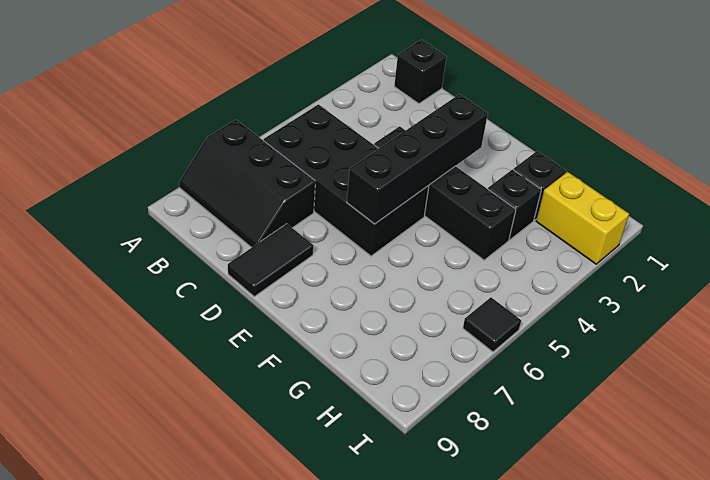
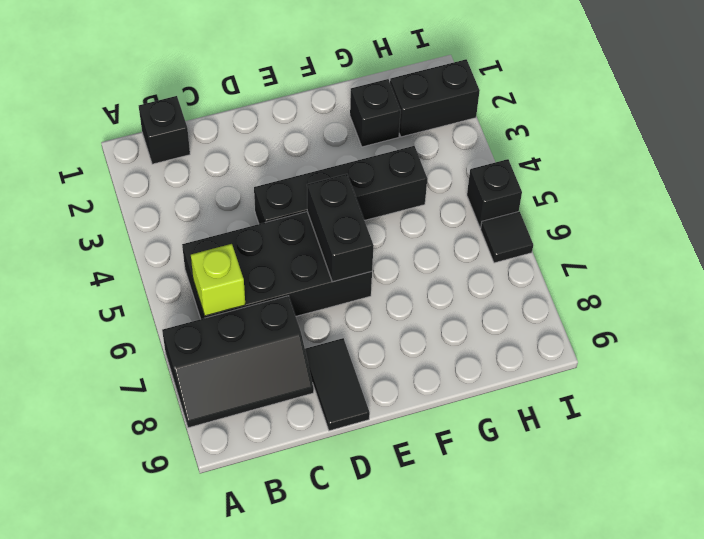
none -> lime brick B6 level 2
black brick E3:E6 level 2 -> black brick E5:E6 level 2
black brick G3 level 1 -> black brick I5 level 1
yellow brick H2:I2 level 1 -> black brick H2:I2 level 1

